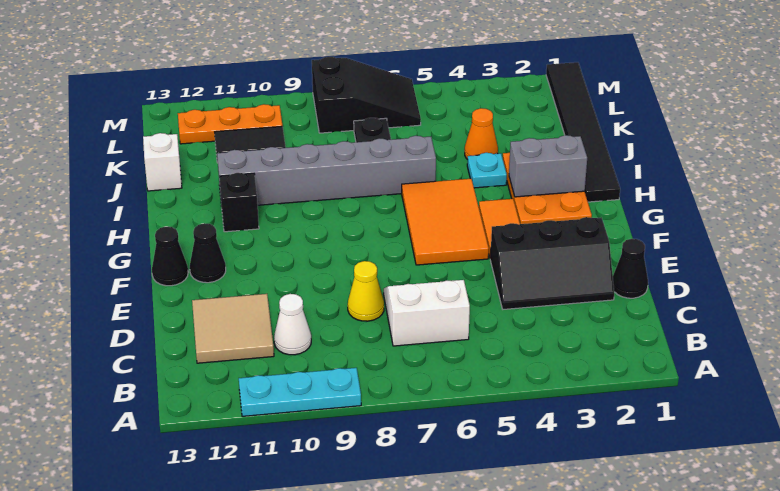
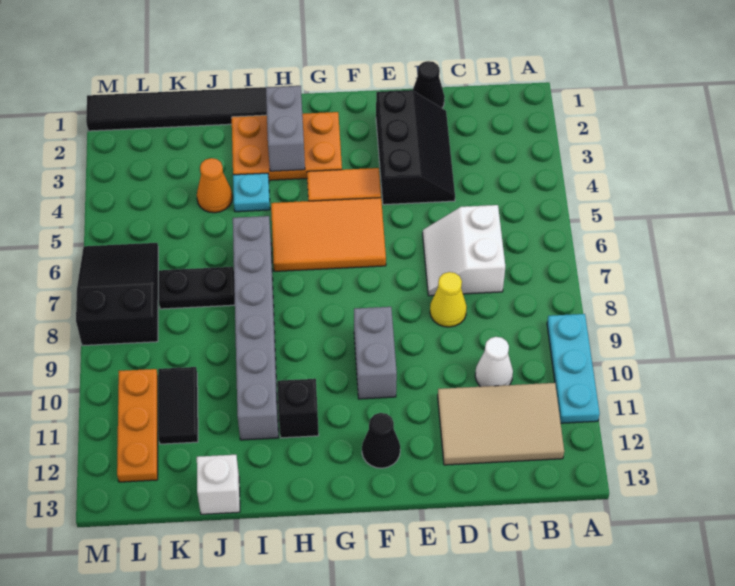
tan tile C11:D12 level 1 -> tan tile B11:D12 level 1
none -> grey brick F9:F10 level 1
black cone F13 level 1 -> none

